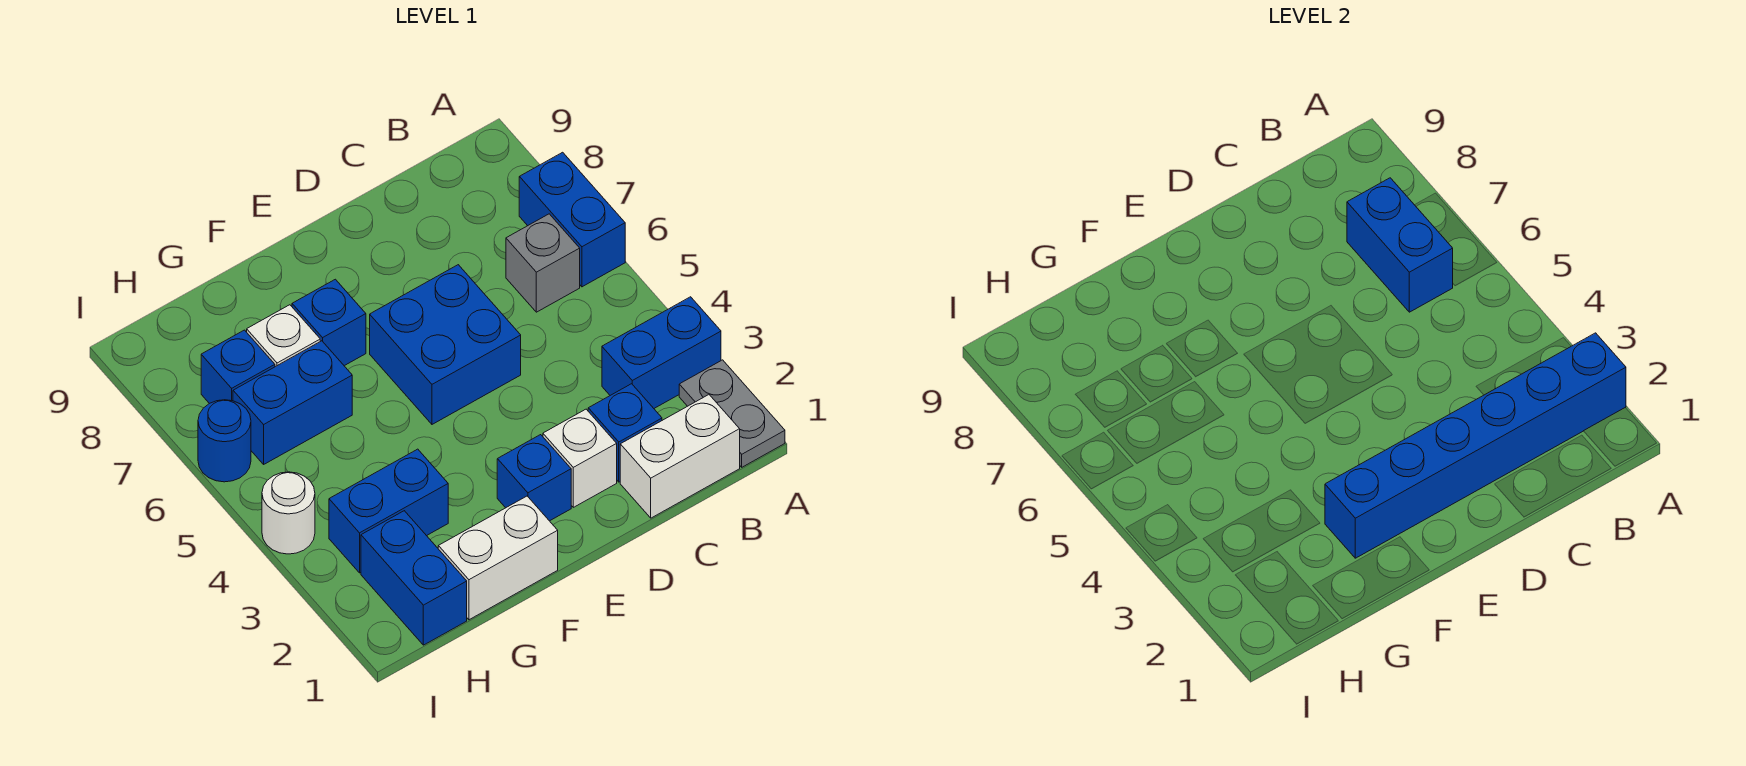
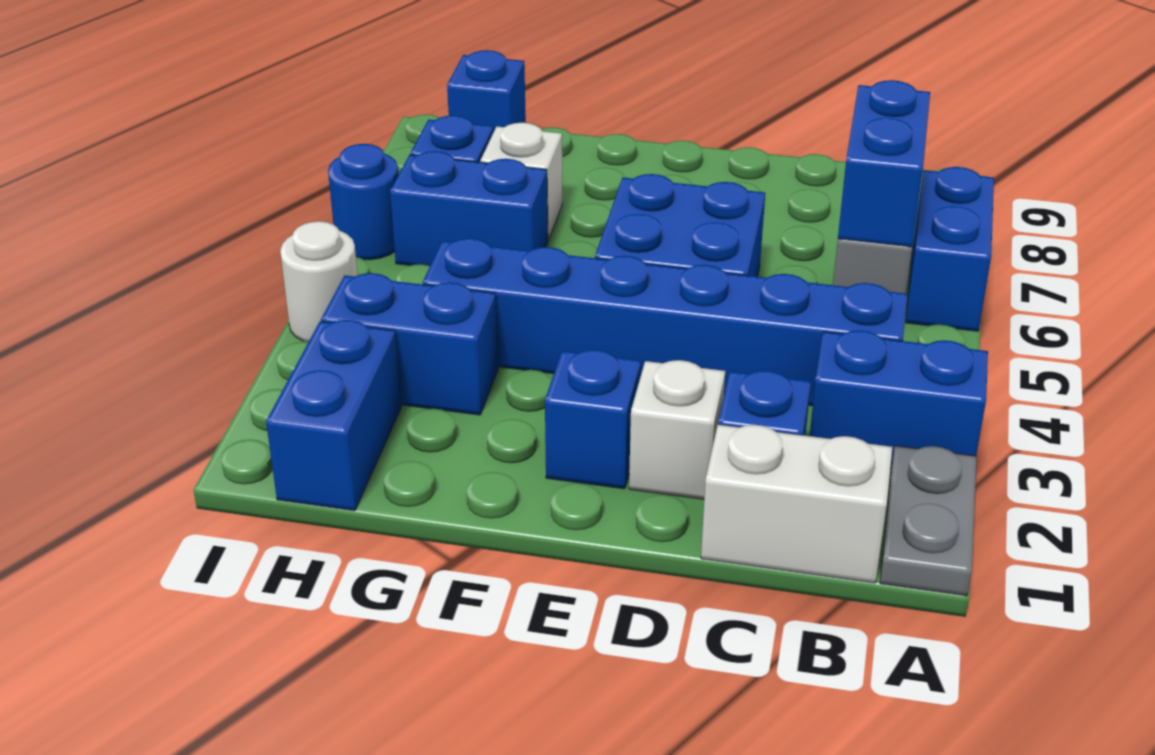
blue brick A2:F2 level 2 -> blue brick B4:G4 level 1
white brick F1:G1 level 1 -> none
blue brick F7 level 1 -> blue brick H9 level 1

